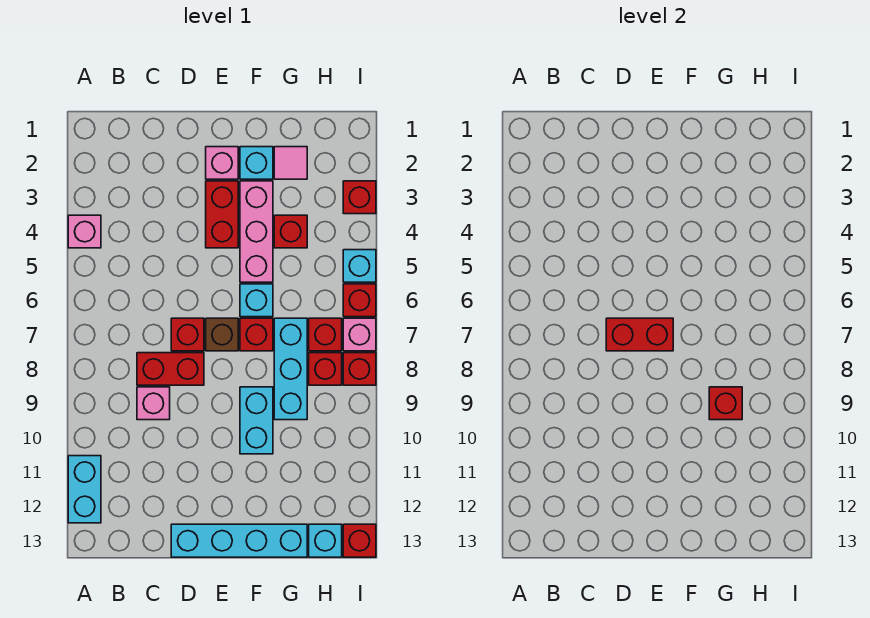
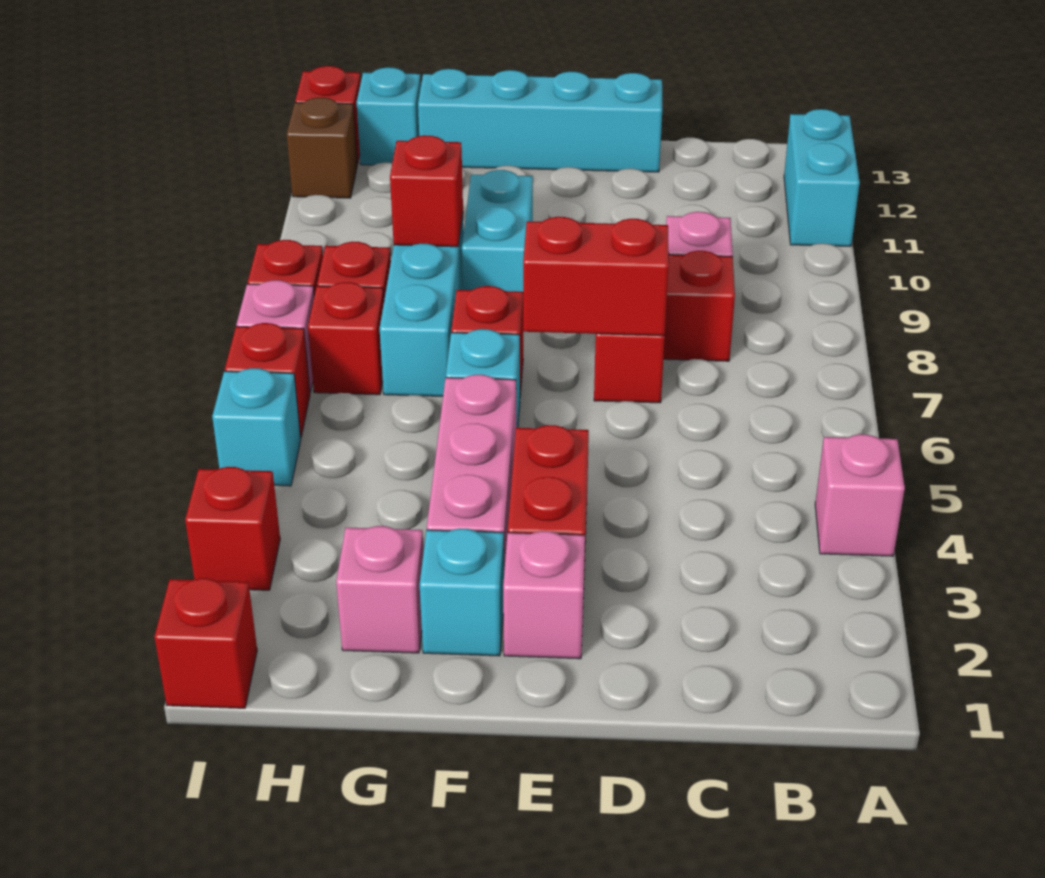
brown brick E7 level 1 -> brown brick I12 level 1
pink tile G2 level 1 -> pink brick G2 level 1
red brick G4 level 1 -> red brick I1 level 1

